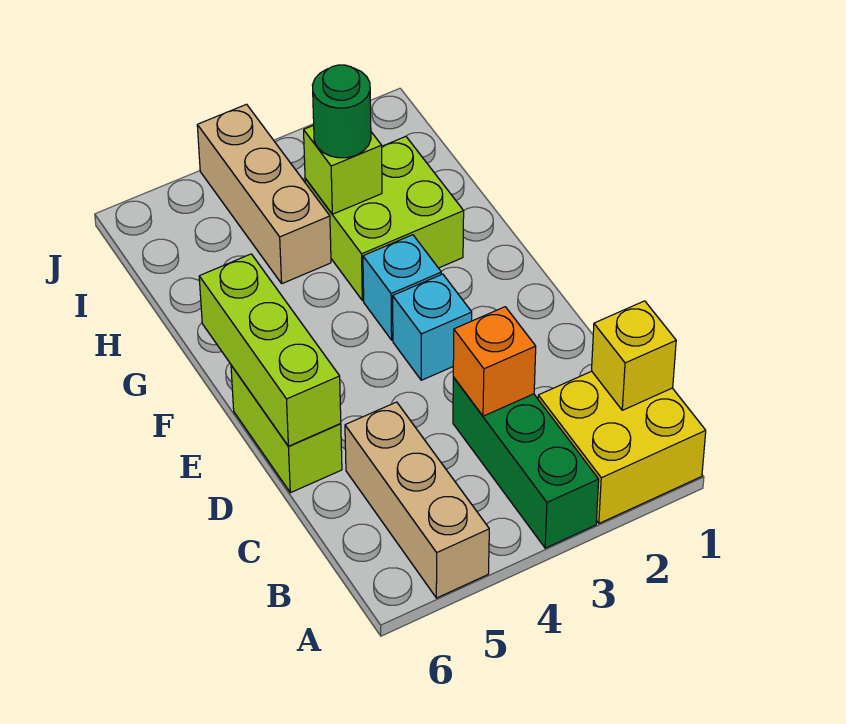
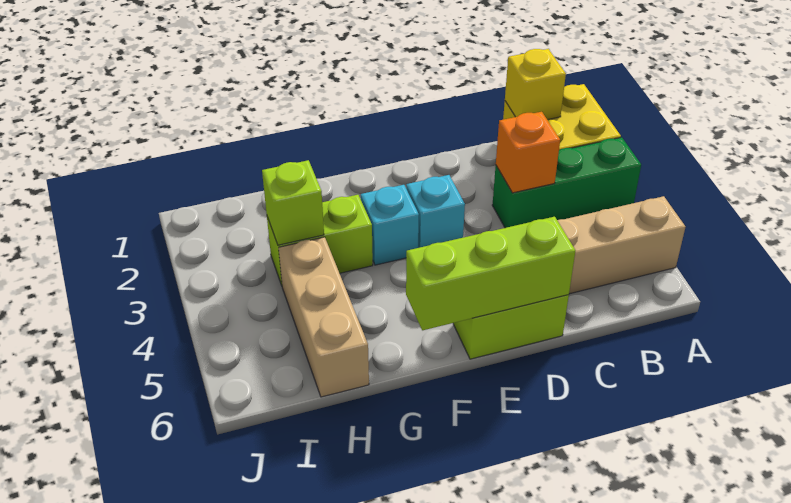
lime brick G2:H3 level 1 -> lime brick G3:H3 level 1
green round brick H3 level 3 -> none
tan brick H4:J4 level 1 -> tan brick H4:H6 level 1

